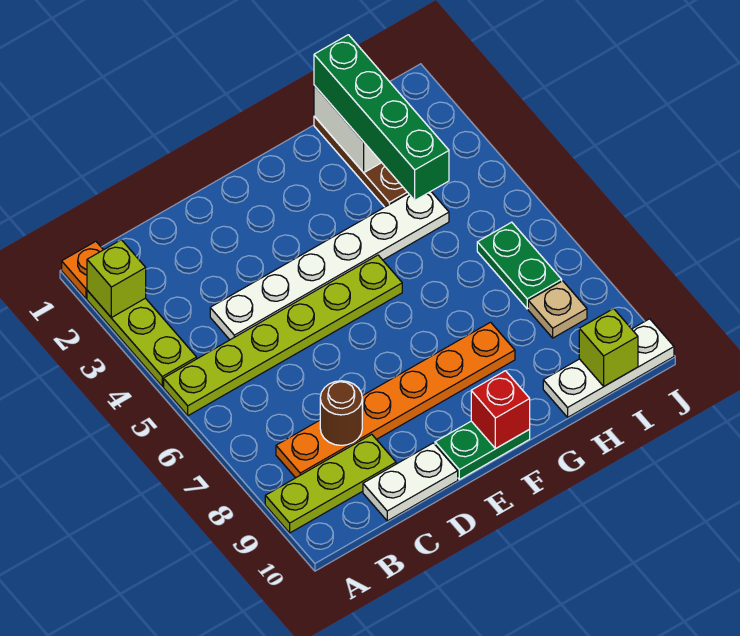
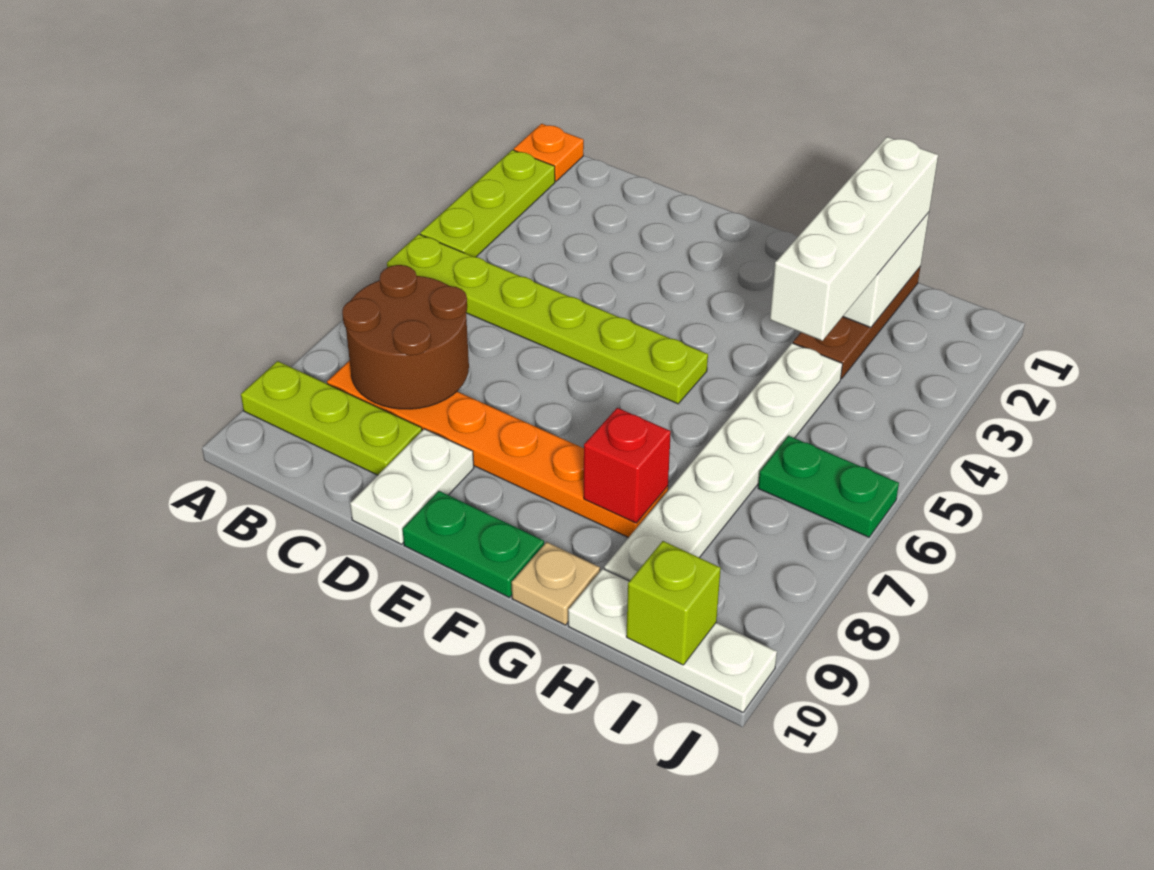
lime brick A2 level 2 -> none
white plate C4:H4 level 1 -> white plate H4:H9 level 1
brown round brick C8 level 2 -> brown round brick B7:C8 level 2
white plate C10:D10 level 1 -> white plate D9:D10 level 1
red brick F10 level 2 -> red brick G8 level 2
green brick H1:H4 level 3 -> white brick H1:H4 level 3
green plate I6:I7 level 1 -> green plate I6:J6 level 1
tan plate I8 level 1 -> tan plate G10 level 1

